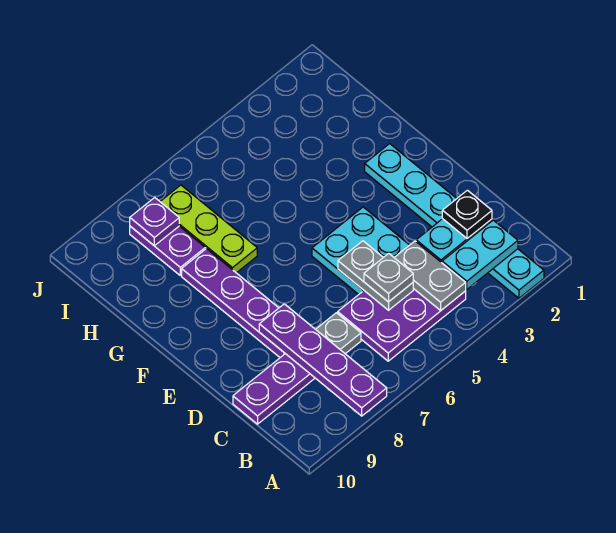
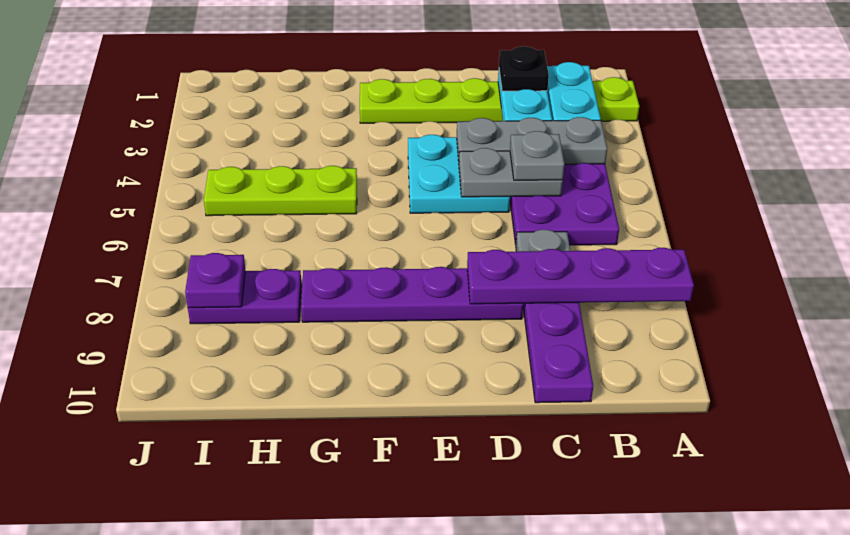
cyan plate A2:F2 level 1 -> lime plate A2:F2 level 1
grey plate B4:C4 level 2 -> grey plate B4:D4 level 2
lime plate G7:I7 level 1 -> lime plate G5:I5 level 1

